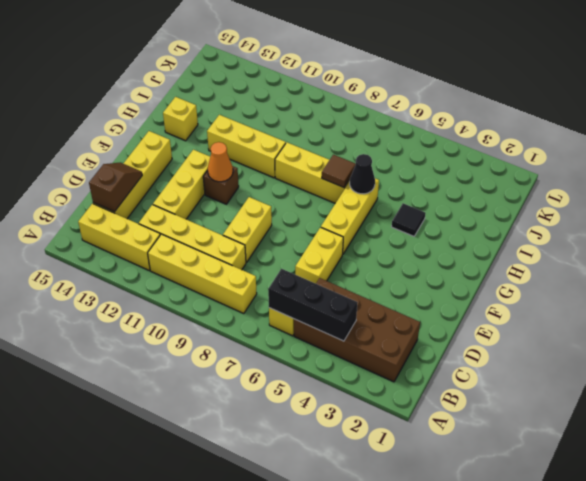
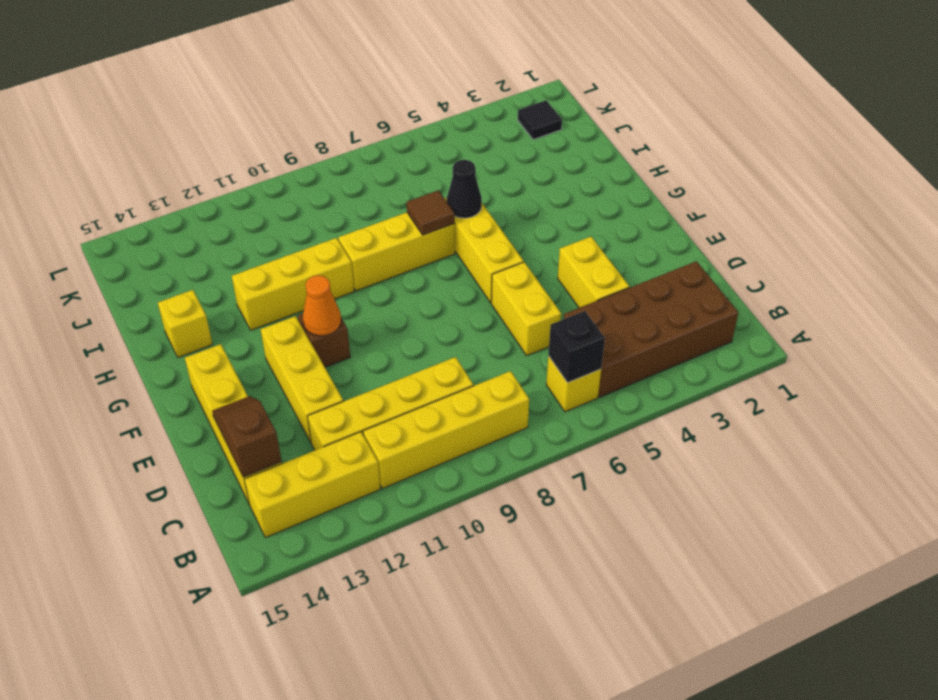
black brick B4:B6 level 2 -> black brick B6 level 2
yellow brick D9:E9 level 1 -> yellow brick D4:E4 level 1
black tile H4 level 1 -> black tile K2 level 1

